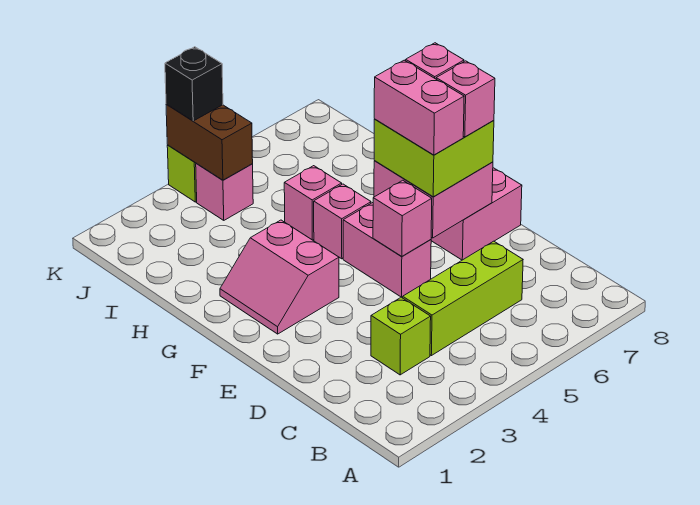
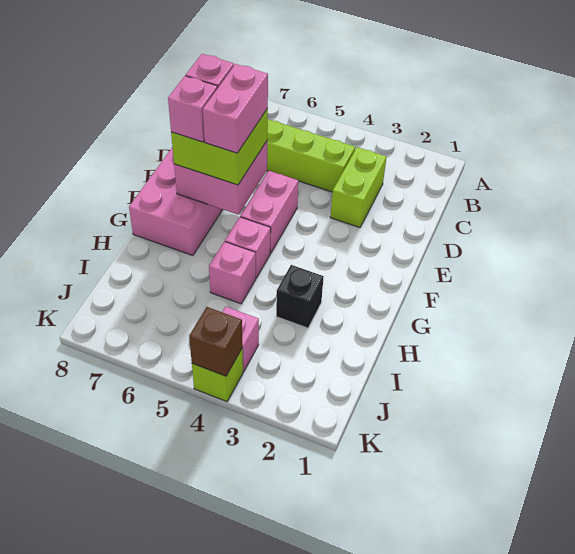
lime brick C3 level 1 -> lime brick C3:D3 level 1
pink brick E5 level 2 -> none
pink slope F2:G3 level 1 top 3 -> none
brown brick J4:K4 level 2 -> brown brick K4 level 2
black brick K4 level 3 -> black brick H3 level 1

